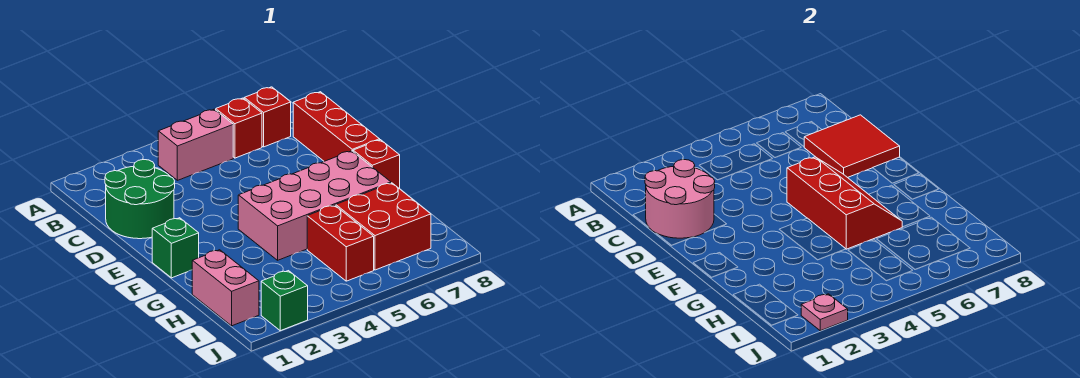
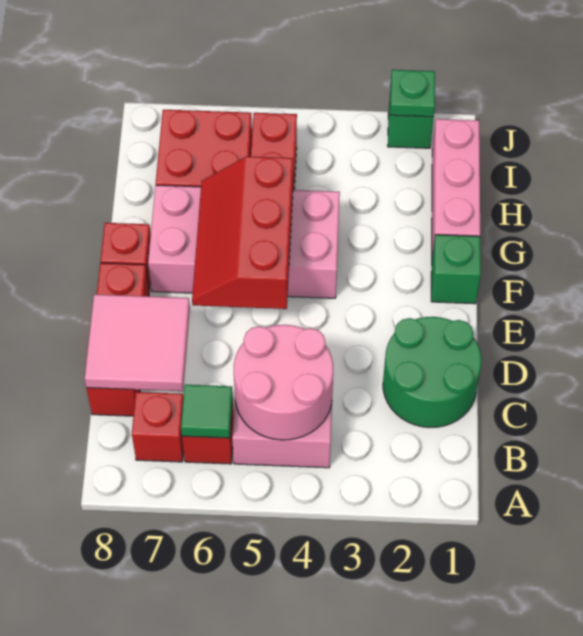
none -> green tile B6 level 2
pink round brick C1:D2 level 2 -> pink round brick B4:C5 level 2
red tile C7:D8 level 2 -> pink tile C7:D8 level 2
pink brick H1:I1 level 1 -> pink brick G1:I1 level 1
pink plate J2 level 2 -> green plate J2 level 2

